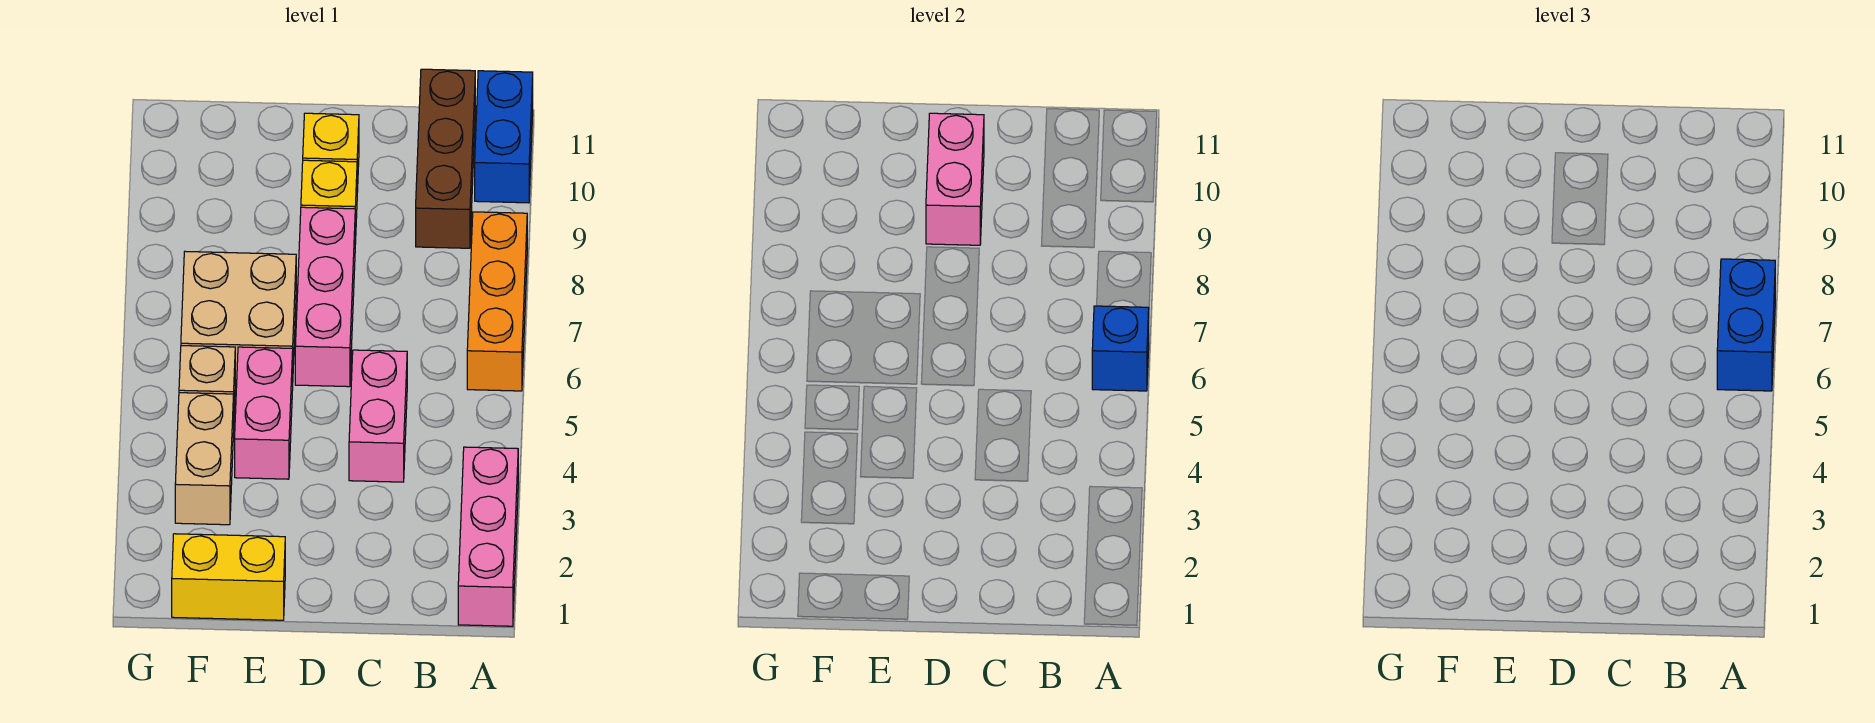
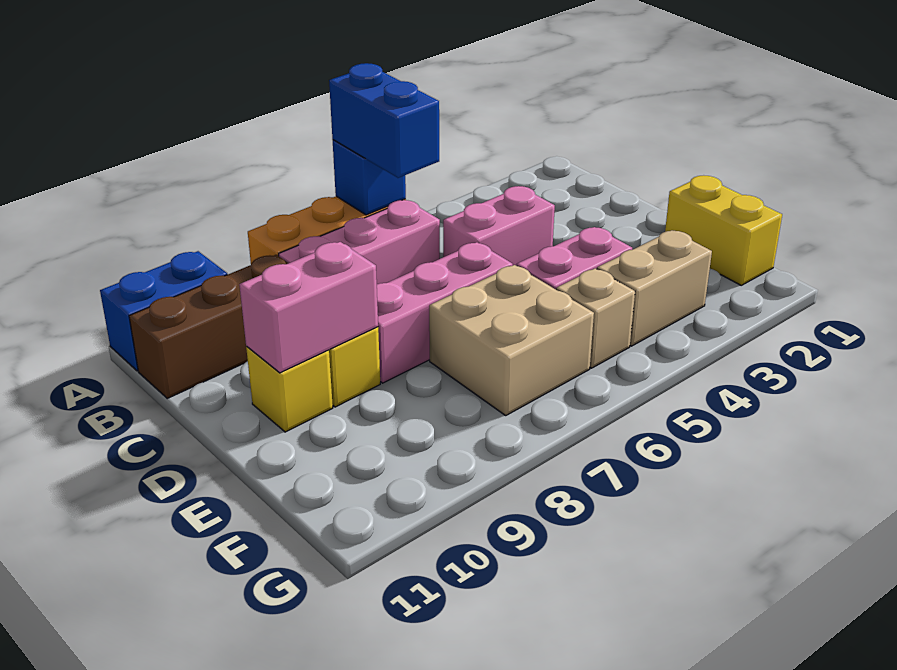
pink brick A1:A3 level 1 -> pink brick B6:B8 level 1
blue brick A6:A7 level 3 -> blue brick A6:B6 level 3

